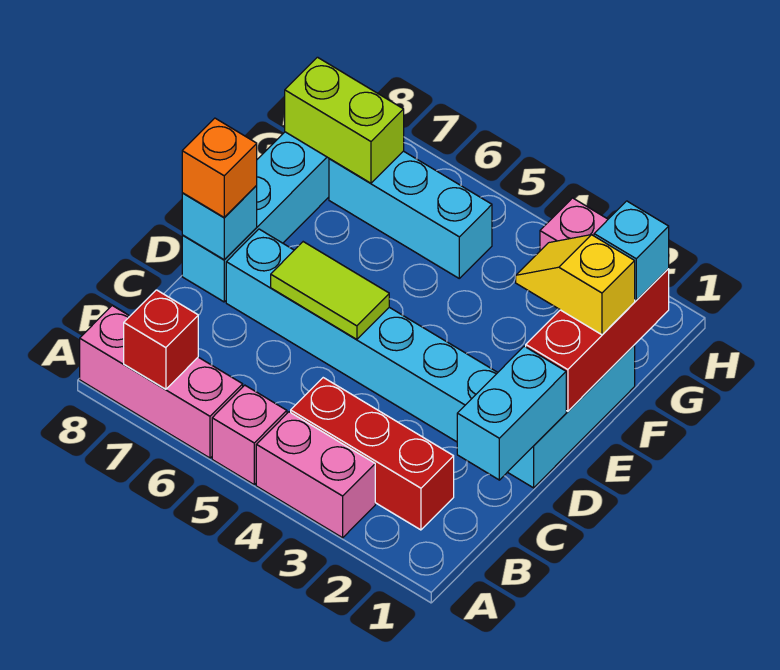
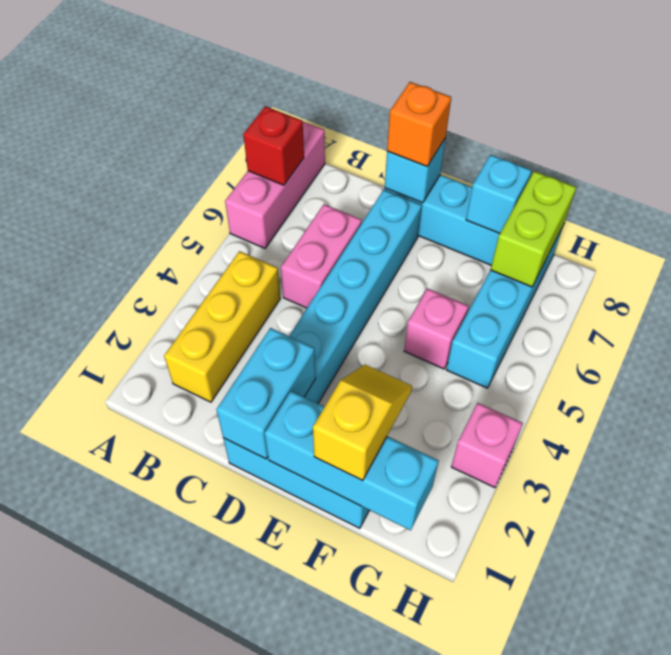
pink brick A3:A4 level 1 -> pink brick C5:C6 level 1
pink brick A5 level 1 -> pink brick F5 level 1
red brick B2:B4 level 1 -> yellow brick B2:B4 level 1
cyan brick C1:D1 level 2 -> cyan brick D1:D2 level 2
lime tile D5:D6 level 2 -> none
red brick E1:G1 level 2 -> cyan brick E1:G1 level 2
cyan brick G1 level 3 -> cyan brick F8 level 2

